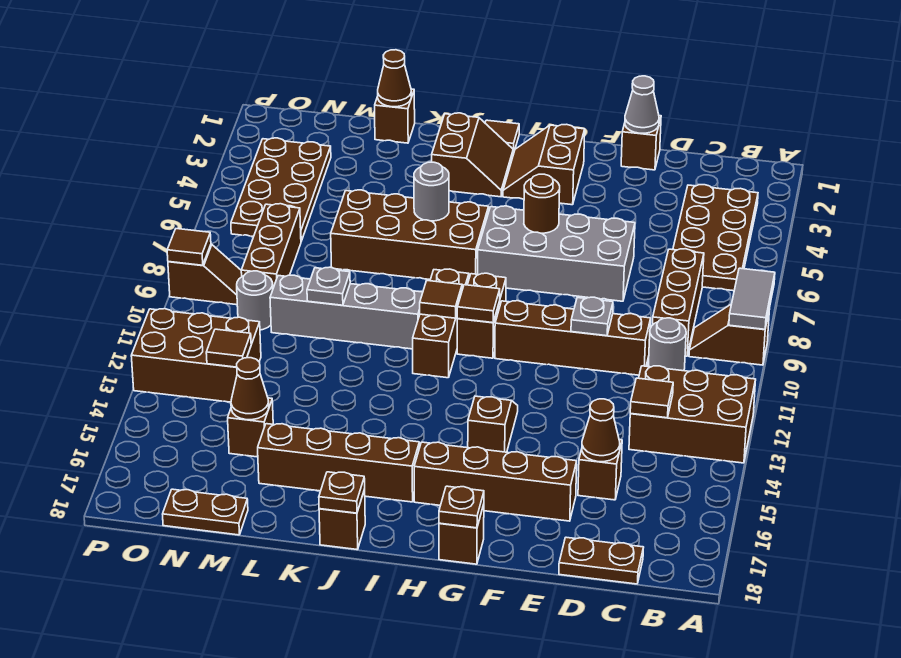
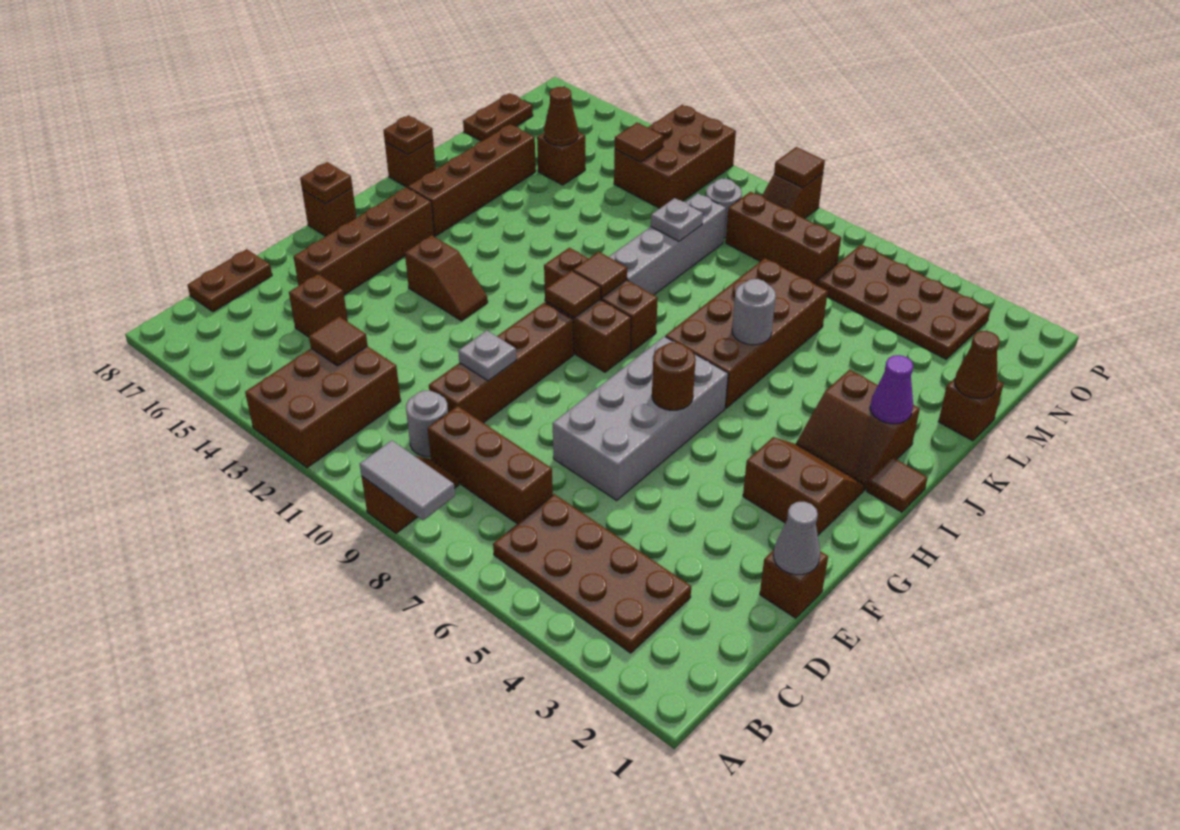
brown cone D15 level 2 -> none
none -> purple cone J2 level 2

